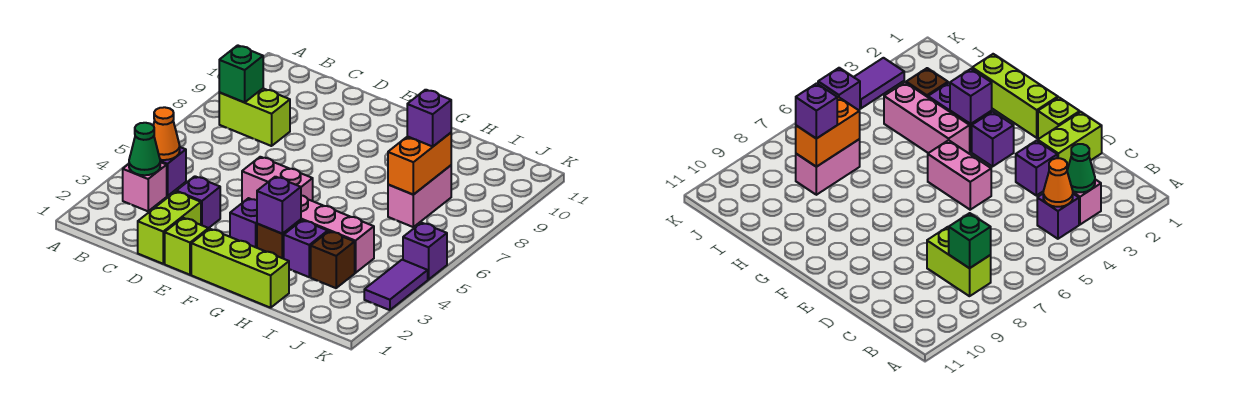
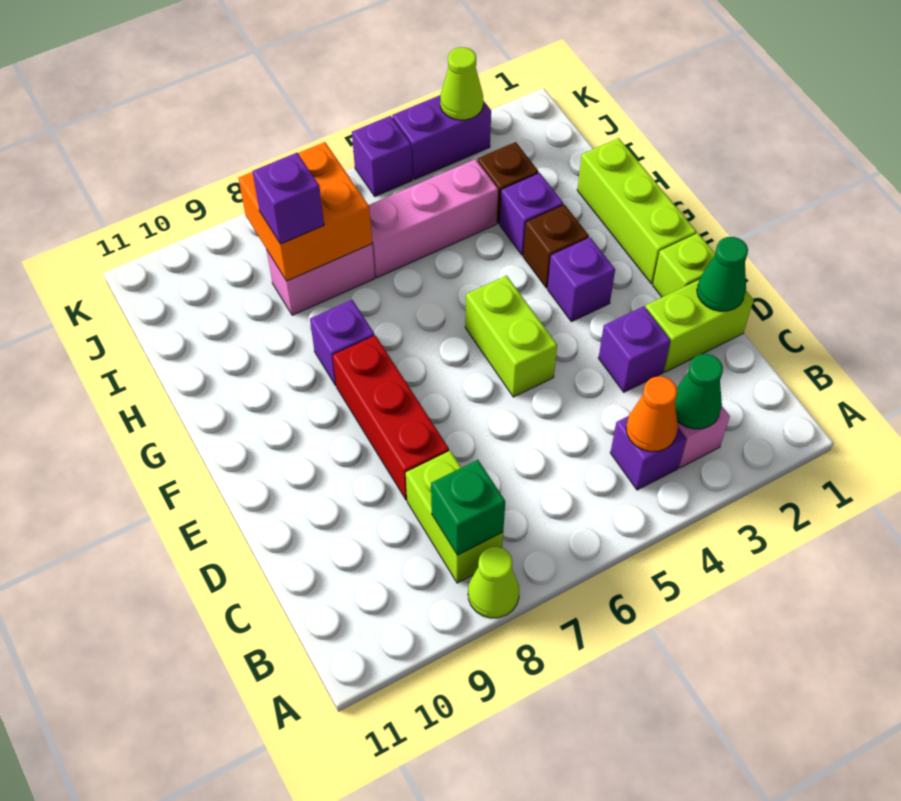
none -> lime cone A8 level 1
none -> green cone D1 level 2
none -> red brick D8:F8 level 1
pink brick E5:F5 level 1 -> lime brick E5:F5 level 1
purple brick G3 level 2 -> purple brick G8 level 1
pink brick G4:I4 level 1 -> pink brick I4:I6 level 1
orange brick I7:I8 level 2 -> orange brick I7:J8 level 2
purple tile K3:K4 level 1 -> purple brick K3:K4 level 1
none -> lime cone K3 level 2

